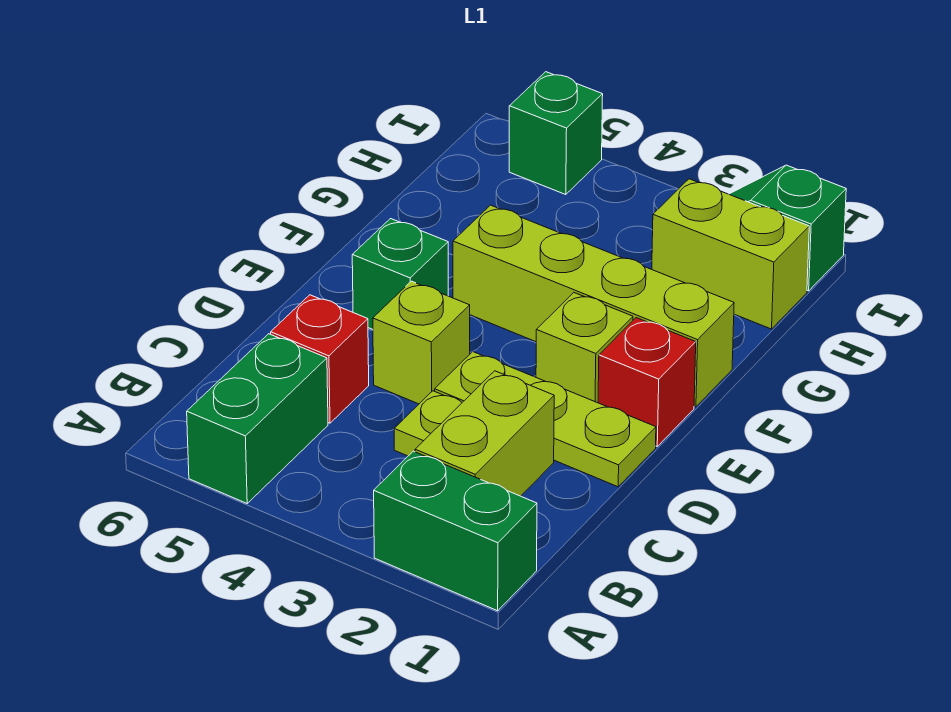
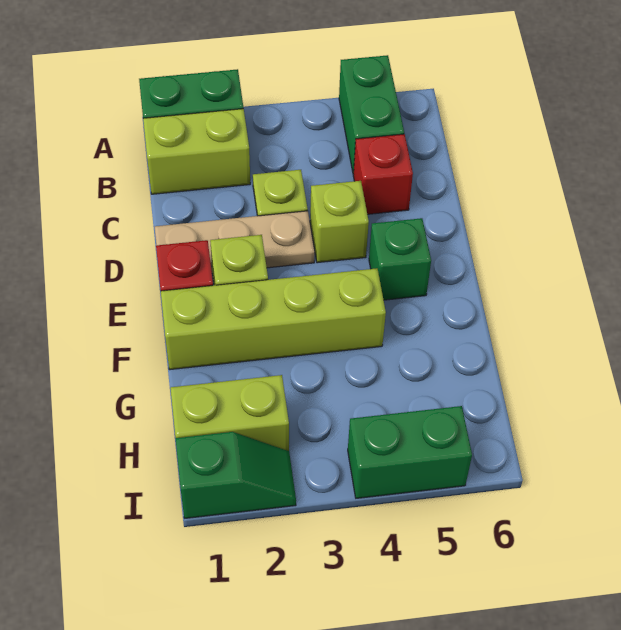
lime brick B2:C2 level 1 -> lime brick B1:B2 level 1
lime plate D1:D3 level 1 -> tan plate D1:D3 level 1
green brick I5 level 1 -> green brick I4:I5 level 1

